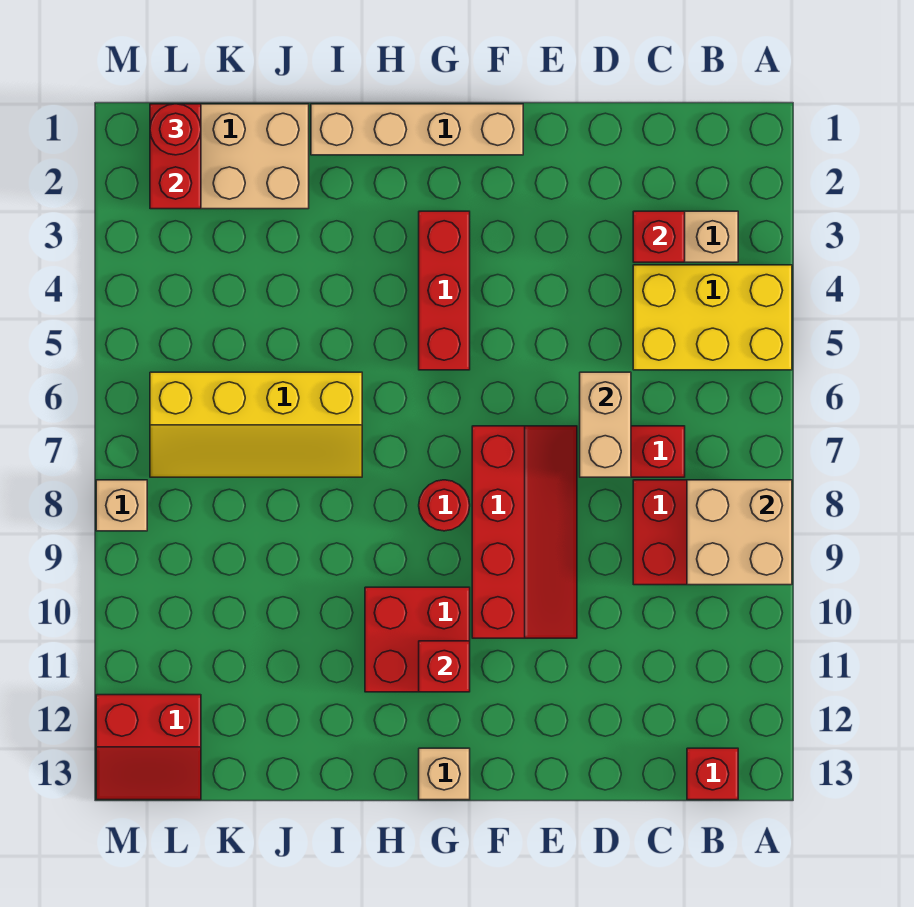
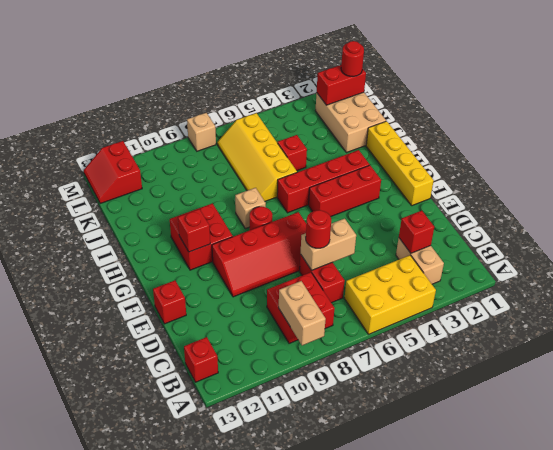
yellow brick A4:C5 level 1 -> yellow brick A4:B6 level 1
tan brick A8:B9 level 2 -> tan brick A9:B9 level 2
none -> red round brick D7 level 3
none -> red brick E13 level 1
tan brick F1:I1 level 1 -> yellow brick F1:I1 level 1
tan brick G13 level 1 -> tan brick H8 level 1
none -> red brick H3:H6 level 1
none -> red brick J5 level 1

